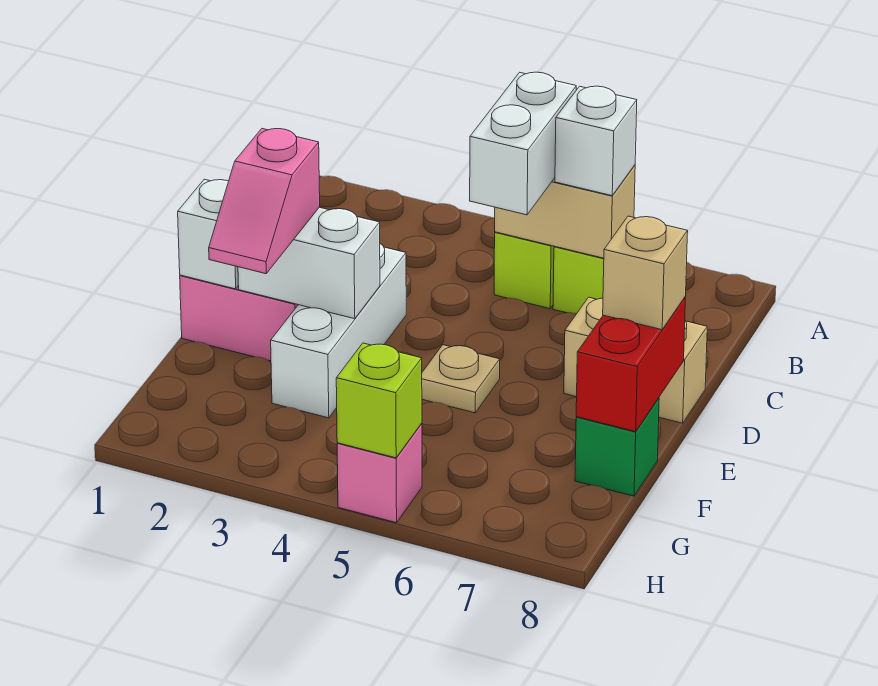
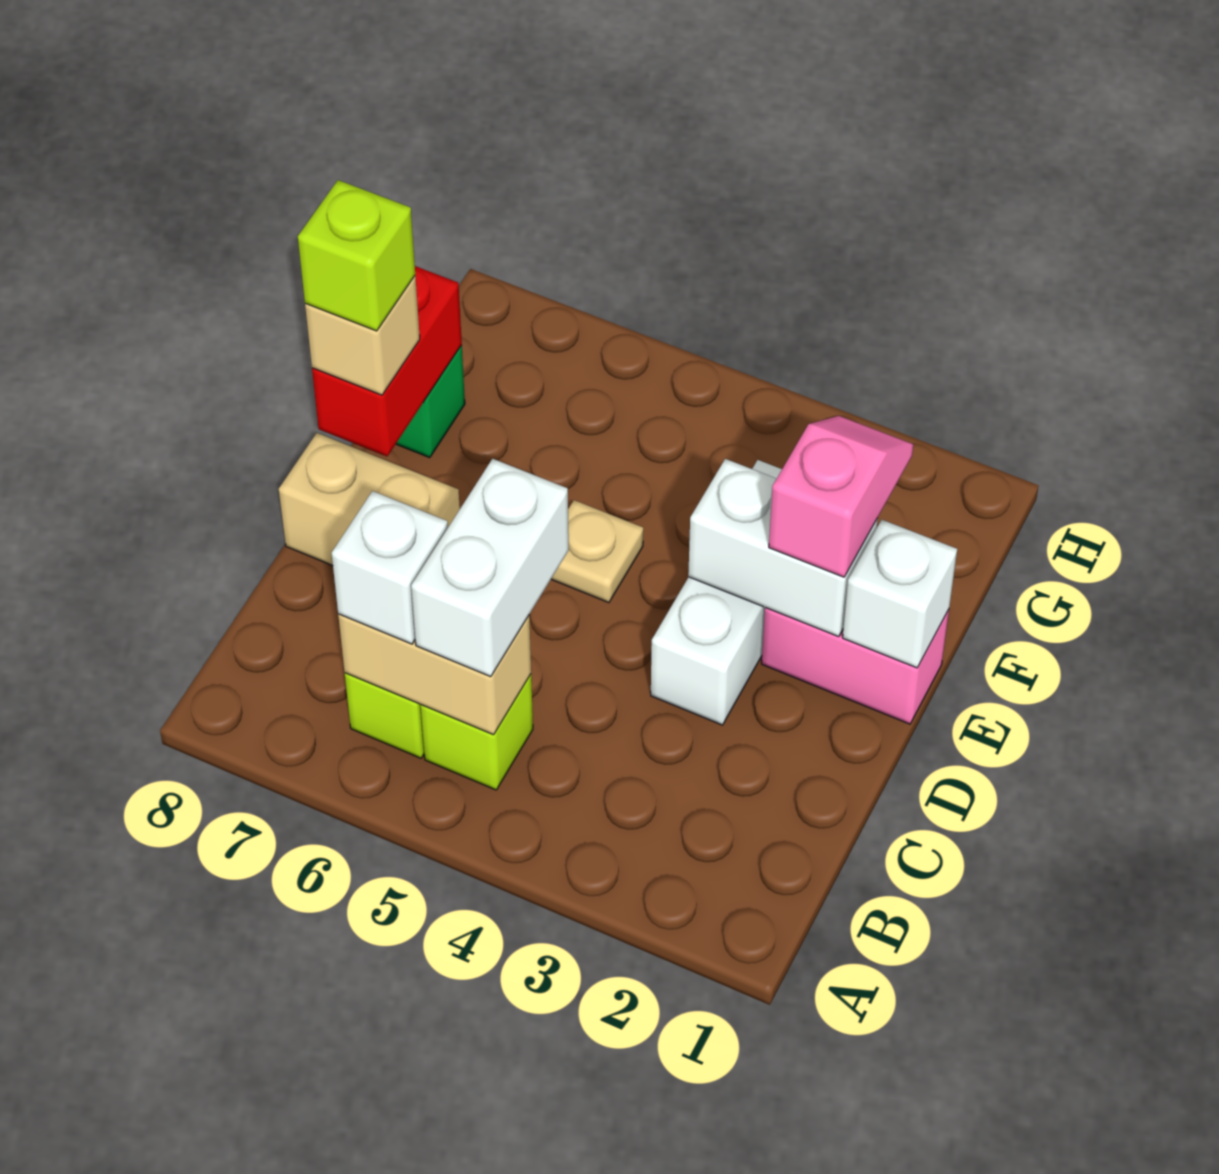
pink brick H5 level 1 -> none
lime brick H5 level 2 -> lime brick E8 level 4

